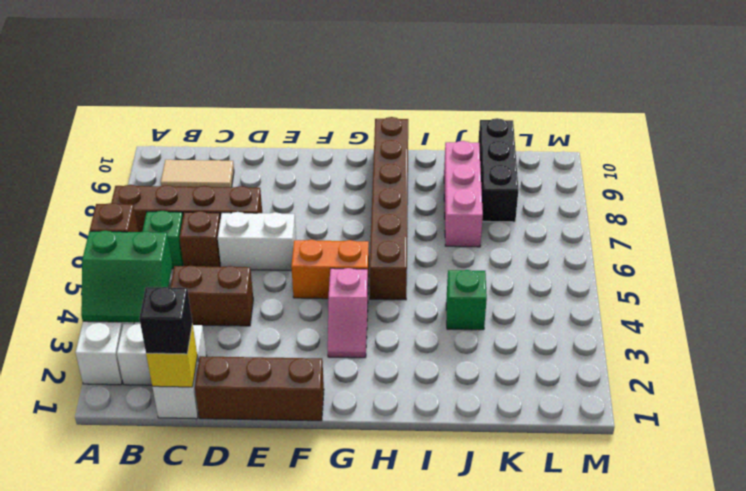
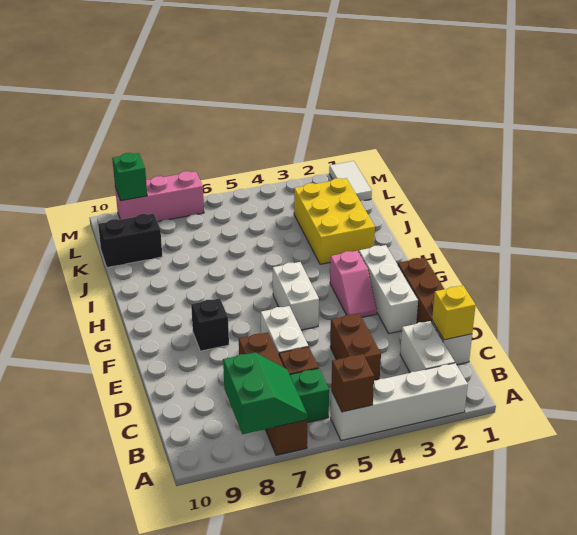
green slope A3:B4 level 2 top 4 -> green slope A7:B8 level 2 top 8
tan tile B9:C9 level 1 -> none
black brick C1 level 3 -> black brick F8 level 1
none -> white brick E2:G2 level 1
orange brick F5:G5 level 1 -> white brick F5:G5 level 1
pink slope G3:G4 level 1 top 4 -> pink slope F3:G3 level 1 top G
brown brick H5:H10 level 1 -> none
none -> yellow brick I2:K3 level 1
green brick J4 level 1 -> green brick M9 level 2
pink brick J7:J9 level 1 -> pink brick M7:M9 level 1
black brick K8:K10 level 1 -> black brick K9:K10 level 1
none -> white tile L1:M1 level 1

